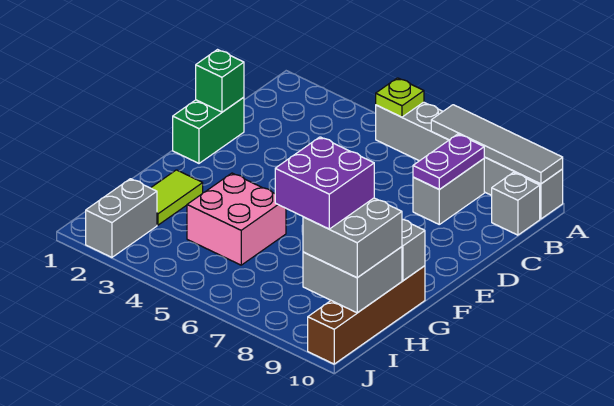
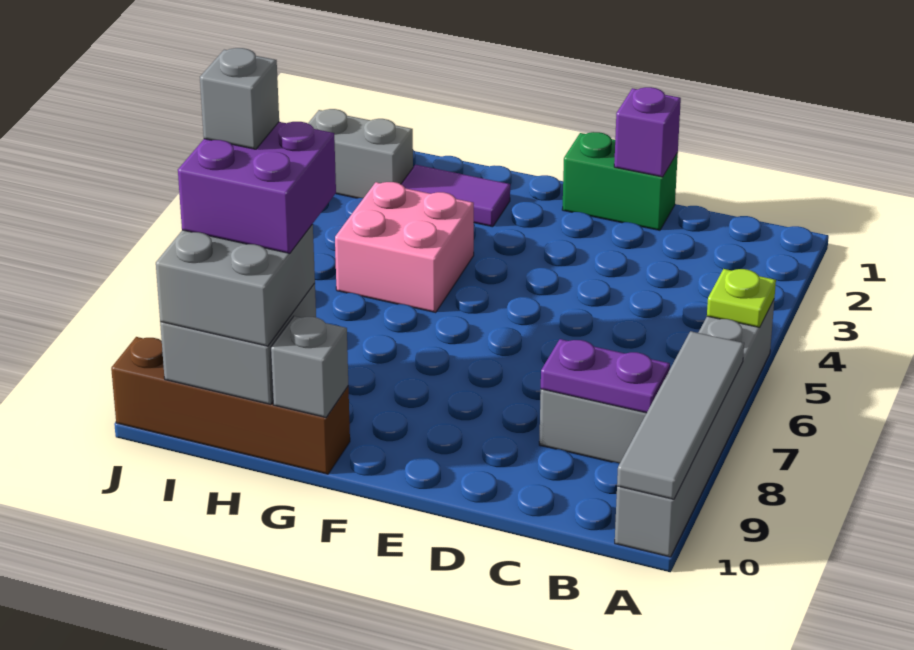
grey brick B10 level 1 -> grey brick I8 level 5
green brick D1 level 2 -> purple brick D1 level 2
lime tile G2:H2 level 1 -> purple tile G2:H2 level 1

